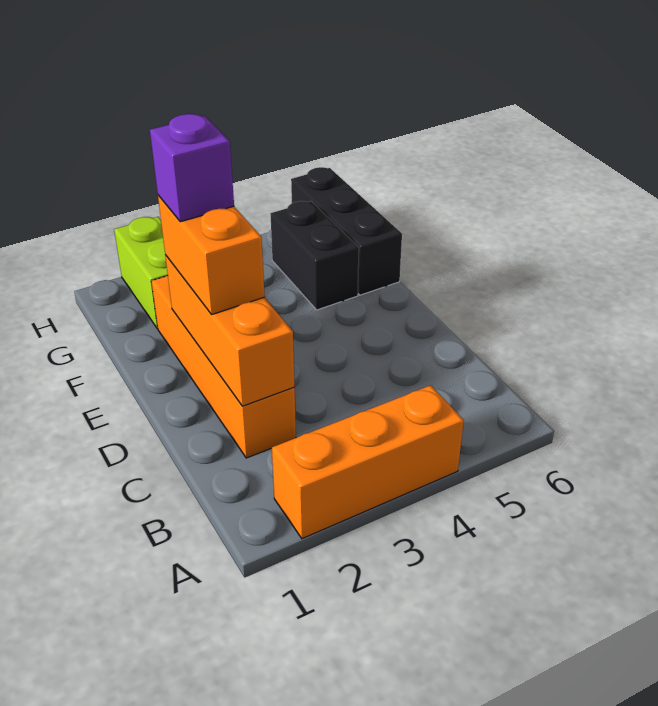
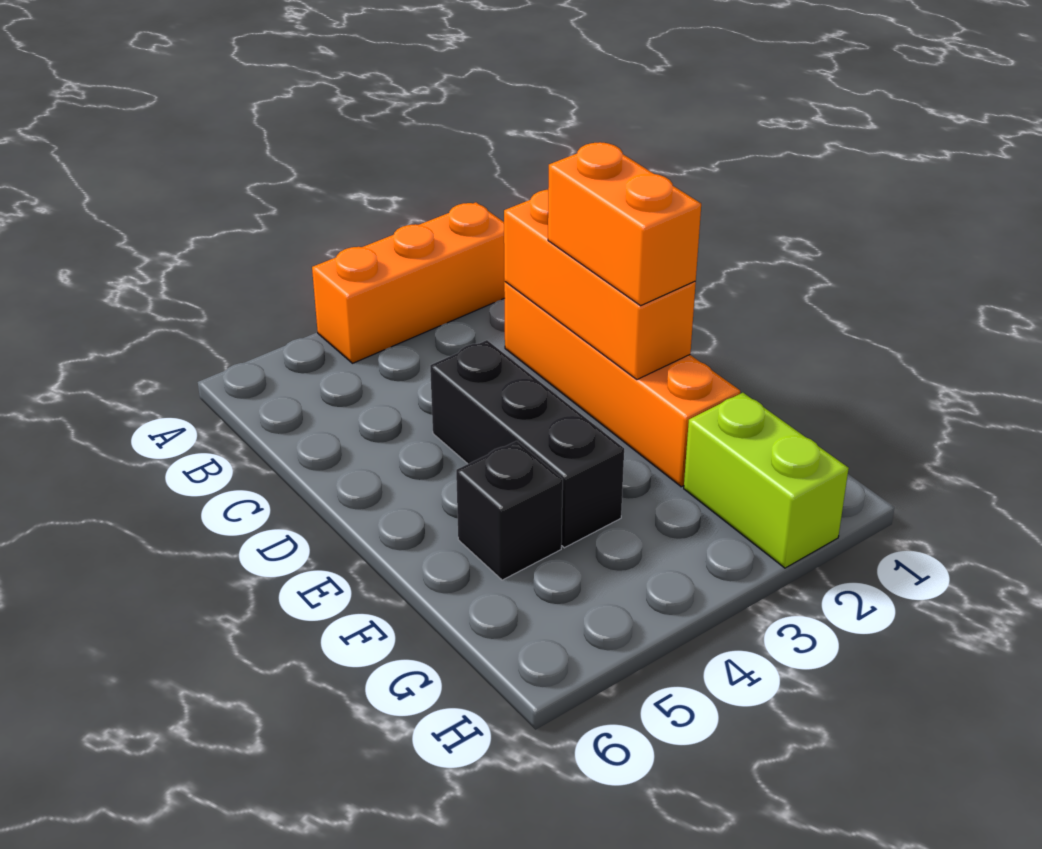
purple brick E2 level 4 -> none
black brick F5:G5 level 1 -> black brick F5 level 1
black brick F6:H6 level 1 -> black brick D4:F4 level 1

